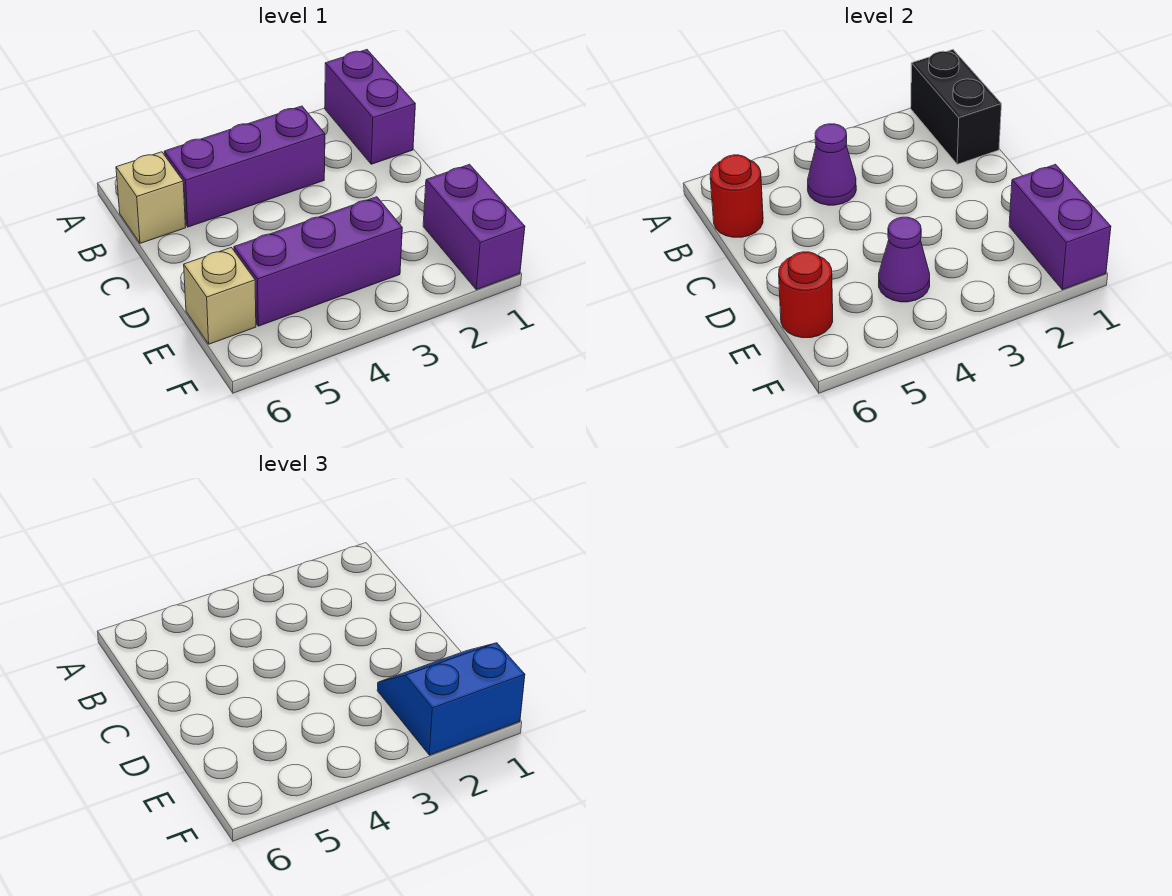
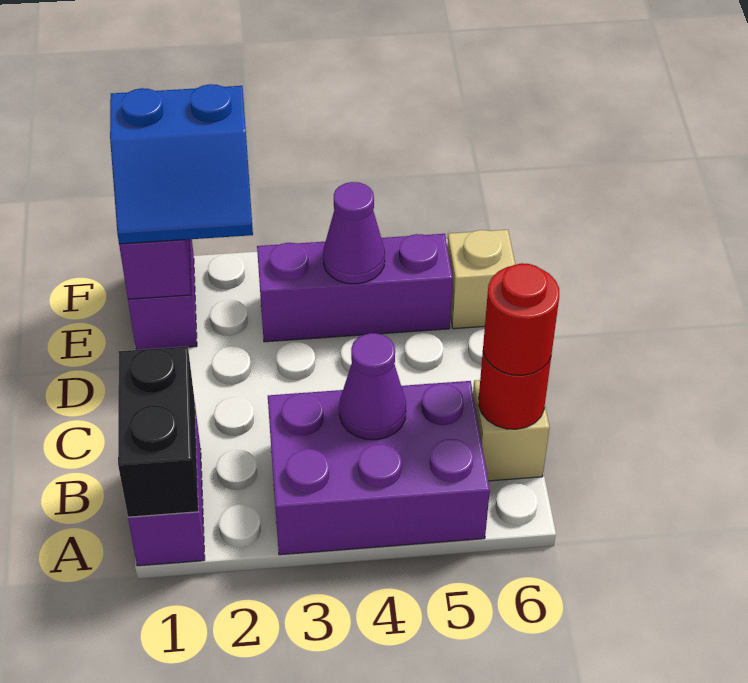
purple brick B3:B5 level 1 -> purple brick A3:B5 level 1
red round brick E6 level 2 -> red round brick B6 level 3

